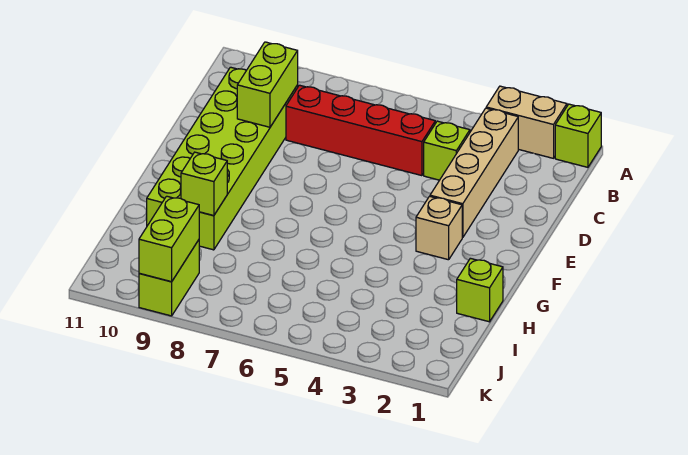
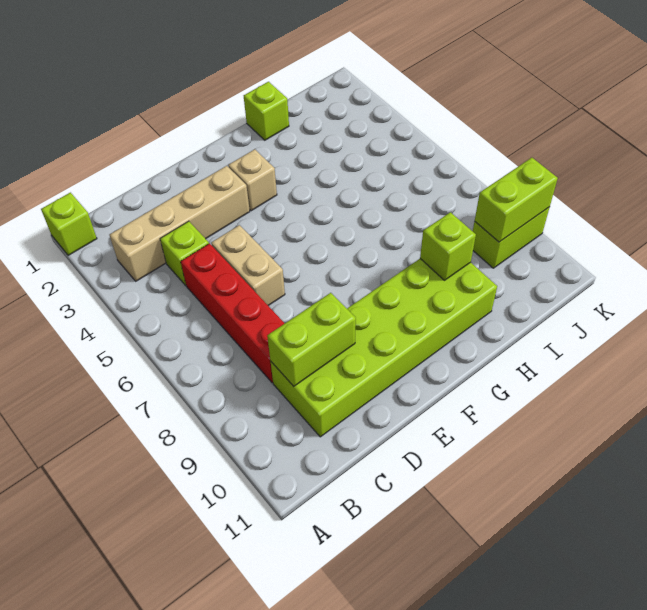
tan brick A2:A3 level 1 -> tan brick D5:D6 level 1

